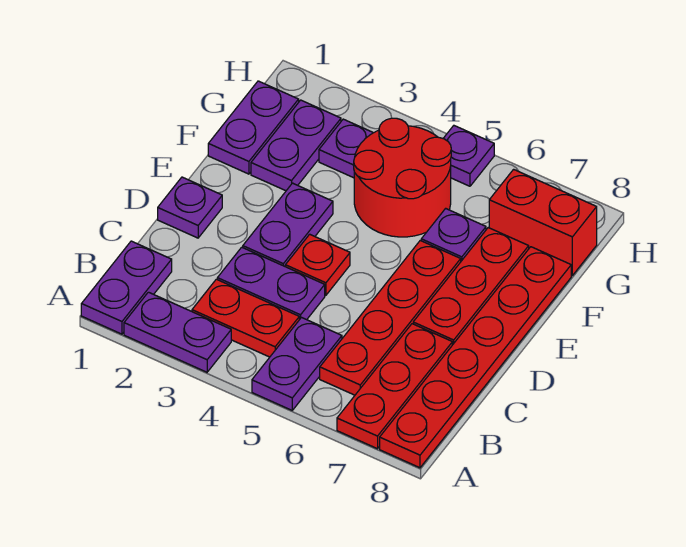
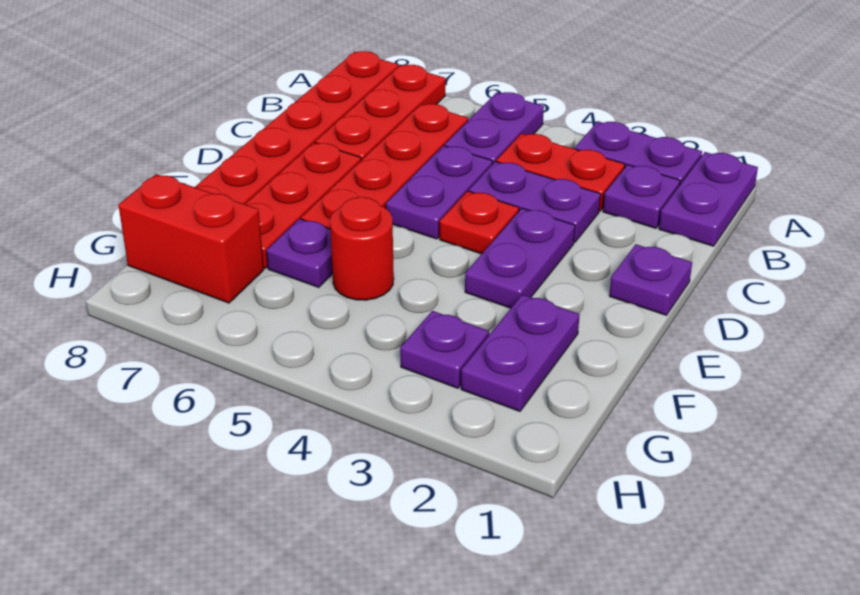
purple plate F1:G1 level 1 -> purple plate C5:D5 level 1
red round brick F4:G5 level 1 -> red round brick F5 level 1
purple plate H5 level 1 -> purple plate B2 level 1

